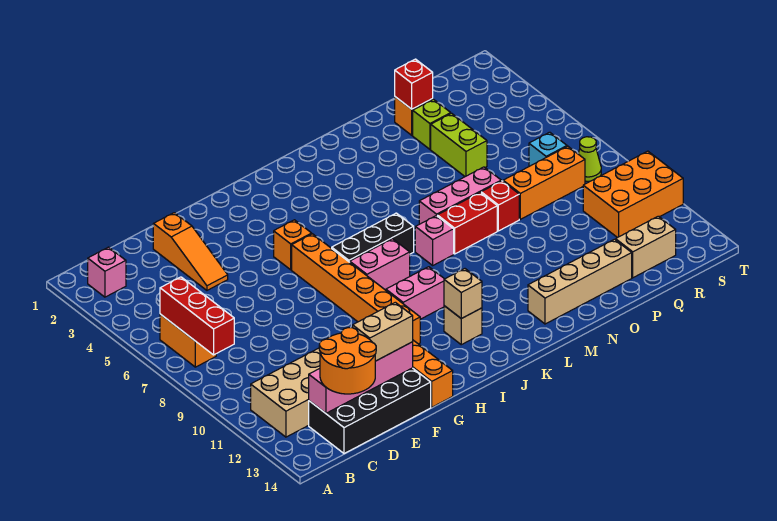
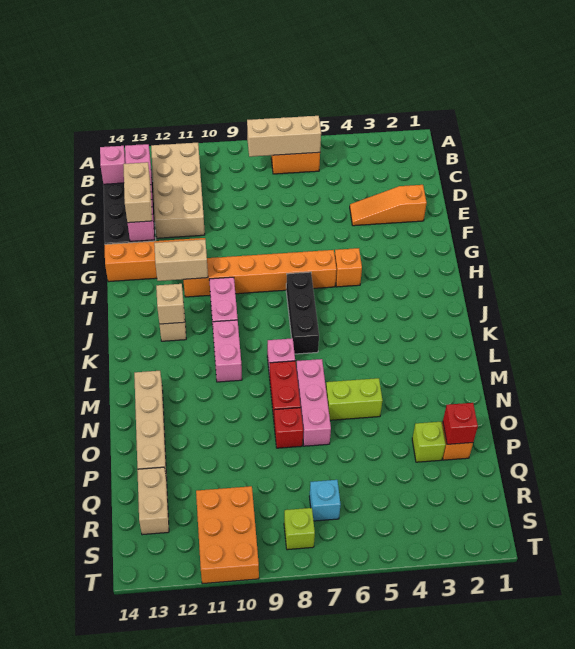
pink brick B2 level 1 -> pink brick C14 level 2
red brick B6:B8 level 2 -> tan brick B6:B8 level 2
orange round brick C13:D14 level 3 -> none
none -> tan brick H11:H12 level 2
pink brick I8:J8 level 1 -> pink brick K10:L10 level 1
lime brick P4:P5 level 1 -> lime brick N5:N6 level 1
orange brick P8:R8 level 1 -> none
lime cone S8 level 1 -> lime brick S8 level 1

